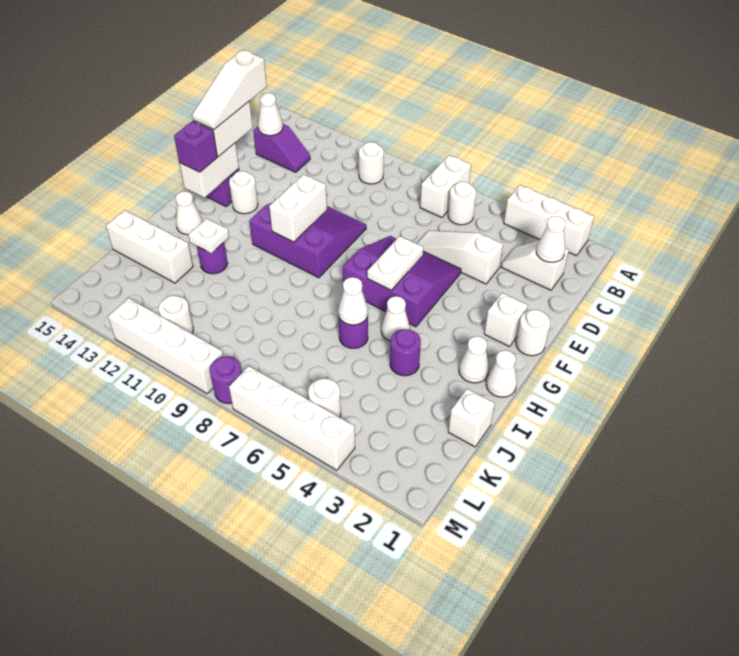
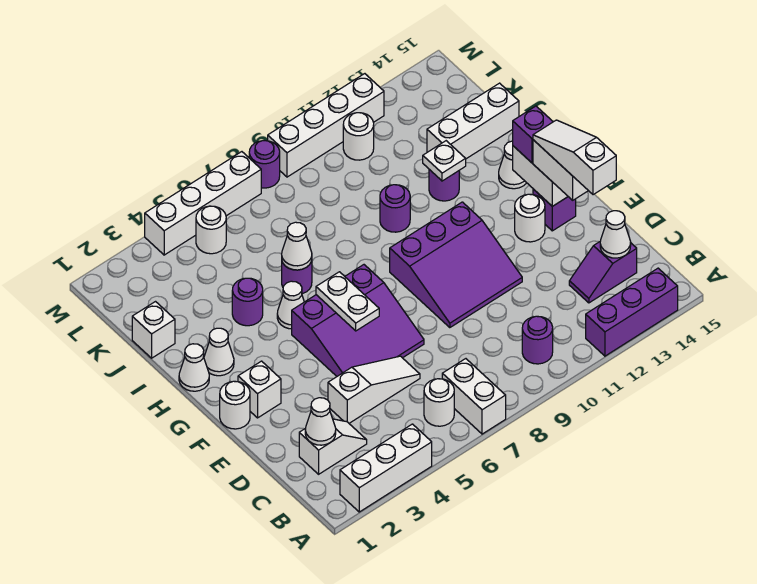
none -> purple brick A12:A14 level 1
white round brick B10 level 1 -> purple round brick B10 level 1
white brick F10:G10 level 2 -> none
none -> purple round brick I10 level 1

